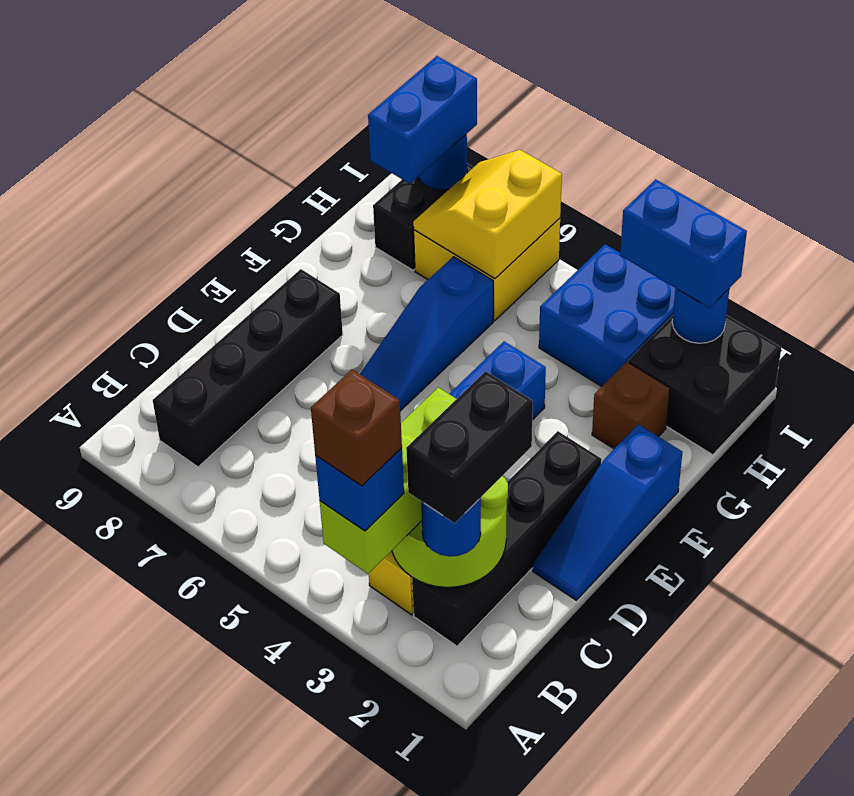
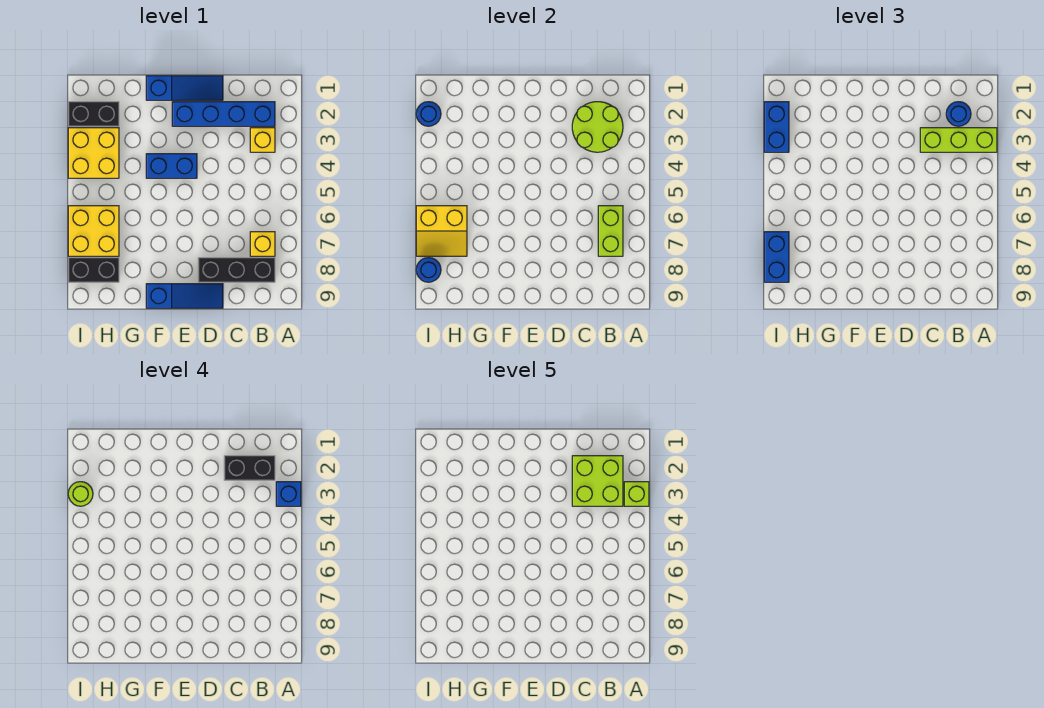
brown brick A3 level 5 -> lime brick A3 level 5
black brick B2:E2 level 1 -> blue brick B2:E2 level 1
none -> lime brick B2:C3 level 5
none -> lime brick B6:B7 level 2
none -> yellow brick B7 level 1
black brick B8:E8 level 1 -> black brick B8:D8 level 1
blue slope E6:G6 level 1 top G -> blue slope D9:F9 level 1 top F
brown brick G2 level 1 -> none
black brick H1:I2 level 1 -> black brick H2:I2 level 1
blue brick H3:I4 level 1 -> yellow brick H3:I4 level 1
blue brick H8:I8 level 3 -> blue brick I7:I8 level 3
none -> lime round brick I3 level 4

